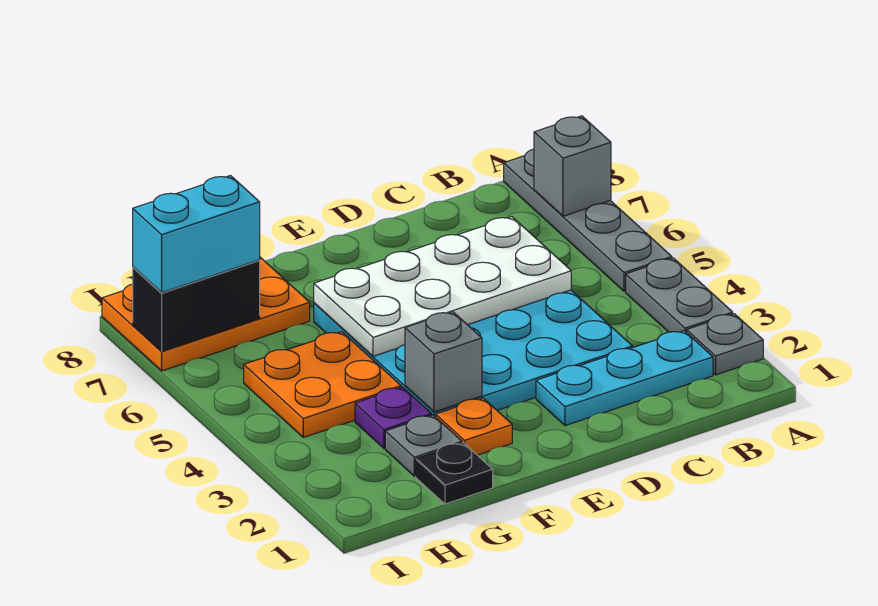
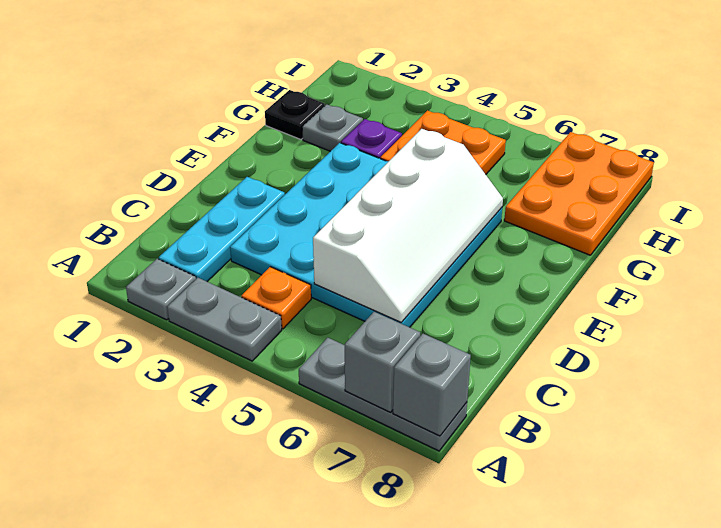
grey plate A5:A8 level 1 -> grey plate A6:A8 level 1
white plate C5:F6 level 2 -> white slope C5:F6 level 2 top 5
orange plate F2 level 1 -> orange plate B4 level 1
grey brick F3 level 2 -> grey brick A8 level 2
black brick H7:I7 level 2 -> none
cyan brick H7:I7 level 3 -> none

